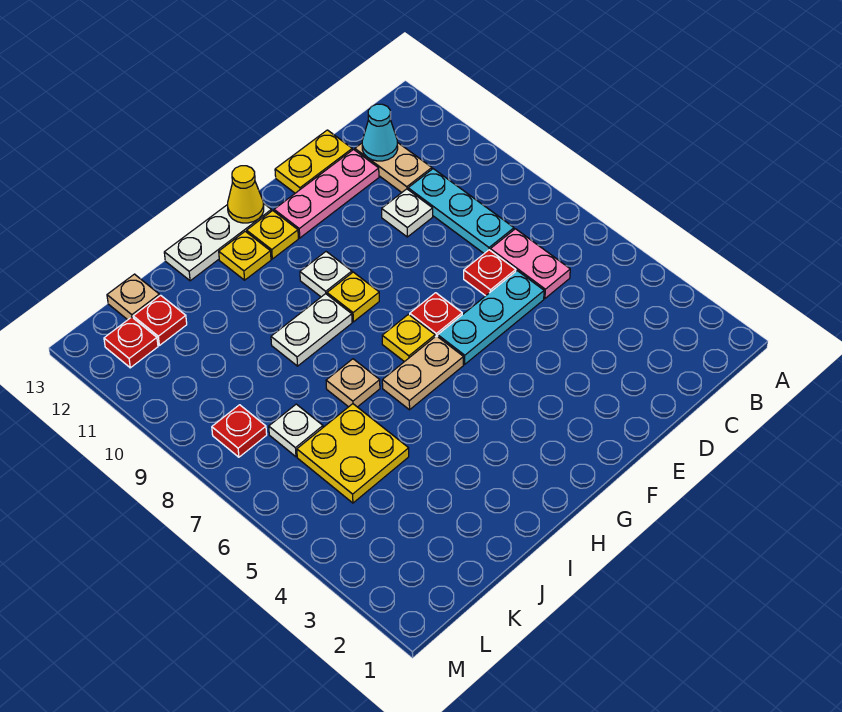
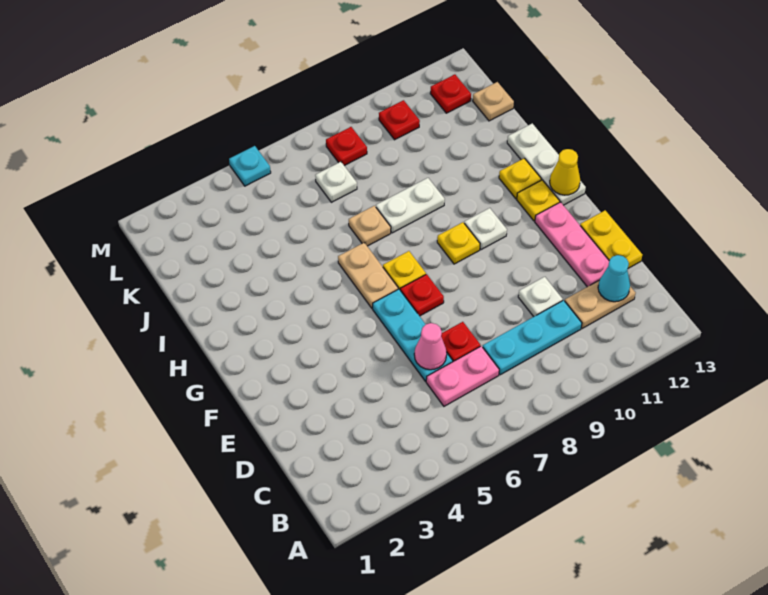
none -> pink cone D6 level 2
white plate H9:I9 level 1 -> white plate I8:I9 level 1
yellow plate J5:K6 level 1 -> none
red plate K12 level 1 -> red plate L10 level 1
none -> cyan plate M5 level 1

